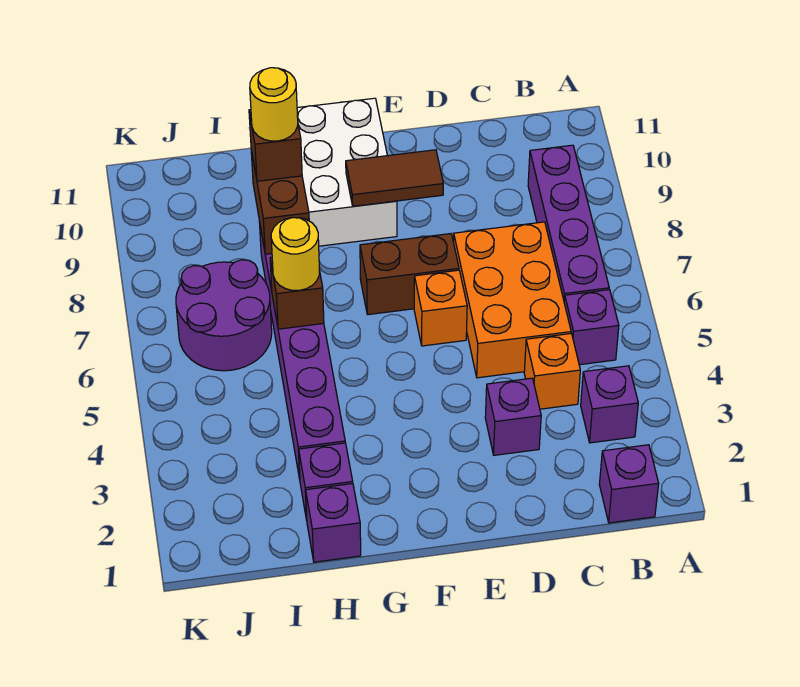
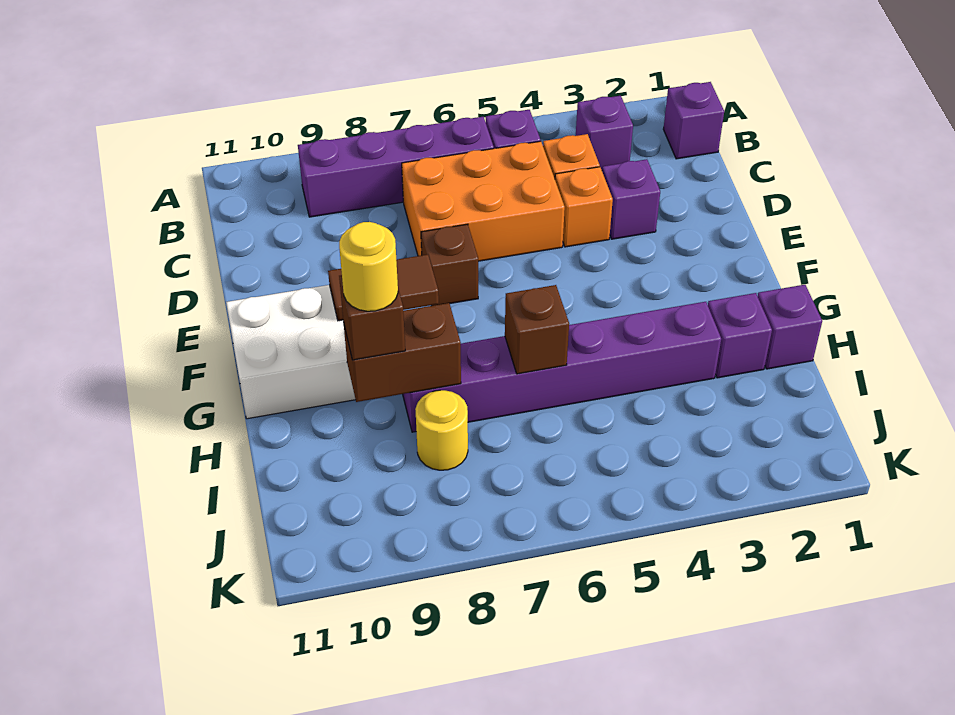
orange brick E6 level 1 -> orange brick D4 level 1
brown brick E7:F7 level 1 -> brown brick E7 level 1
brown tile E9:F9 level 2 -> brown tile F8:F9 level 2
yellow round brick H6 level 3 -> yellow round brick I8 level 1
purple round brick I6:J7 level 1 -> none

